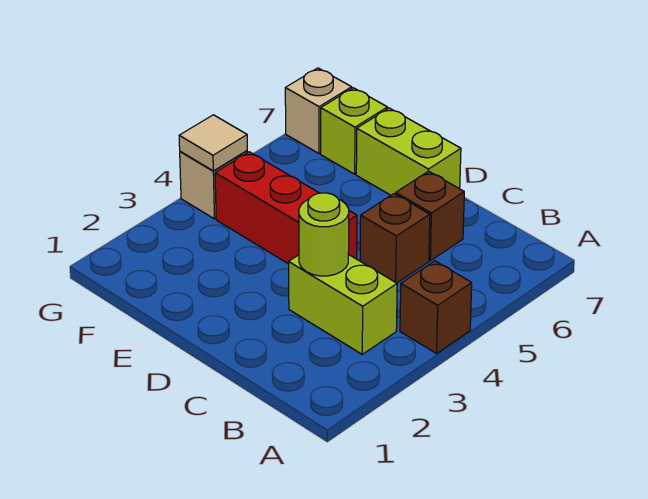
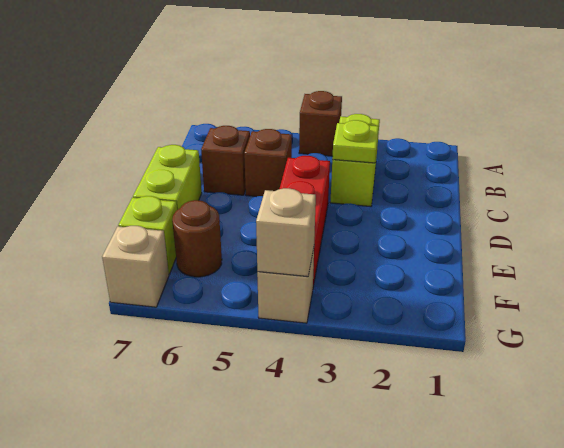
lime round brick C3 level 2 -> lime plate C3 level 2
none -> brown round brick F6 level 1
tan tile G4 level 2 -> tan brick G4 level 2

